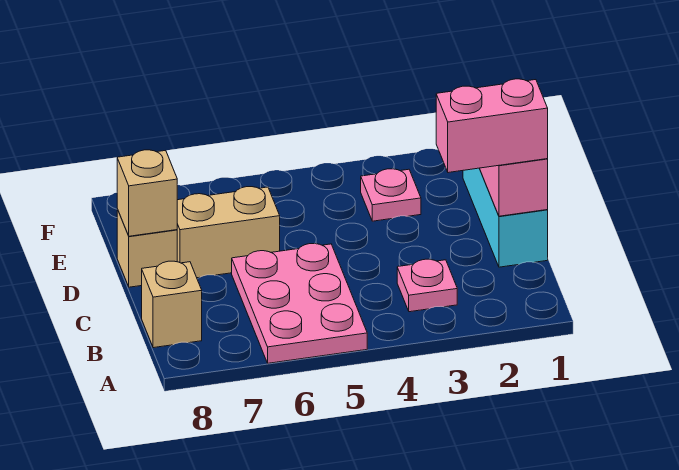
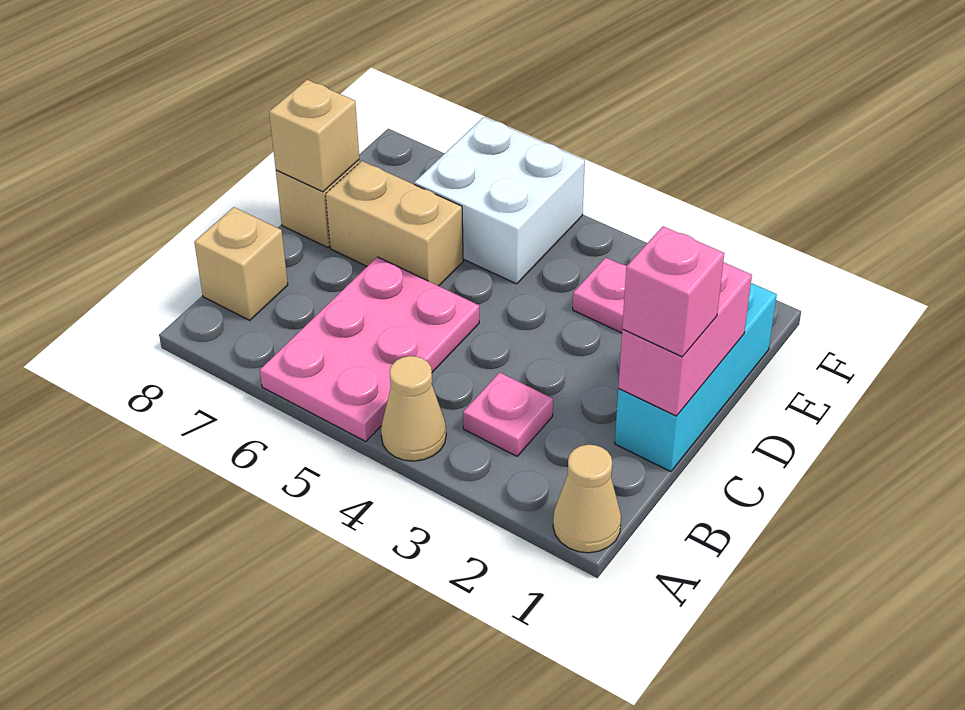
none -> tan cone A1 level 1
none -> tan cone A4 level 1
pink brick C1:C2 level 3 -> pink brick C1 level 3
none -> white brick E5:F6 level 1

